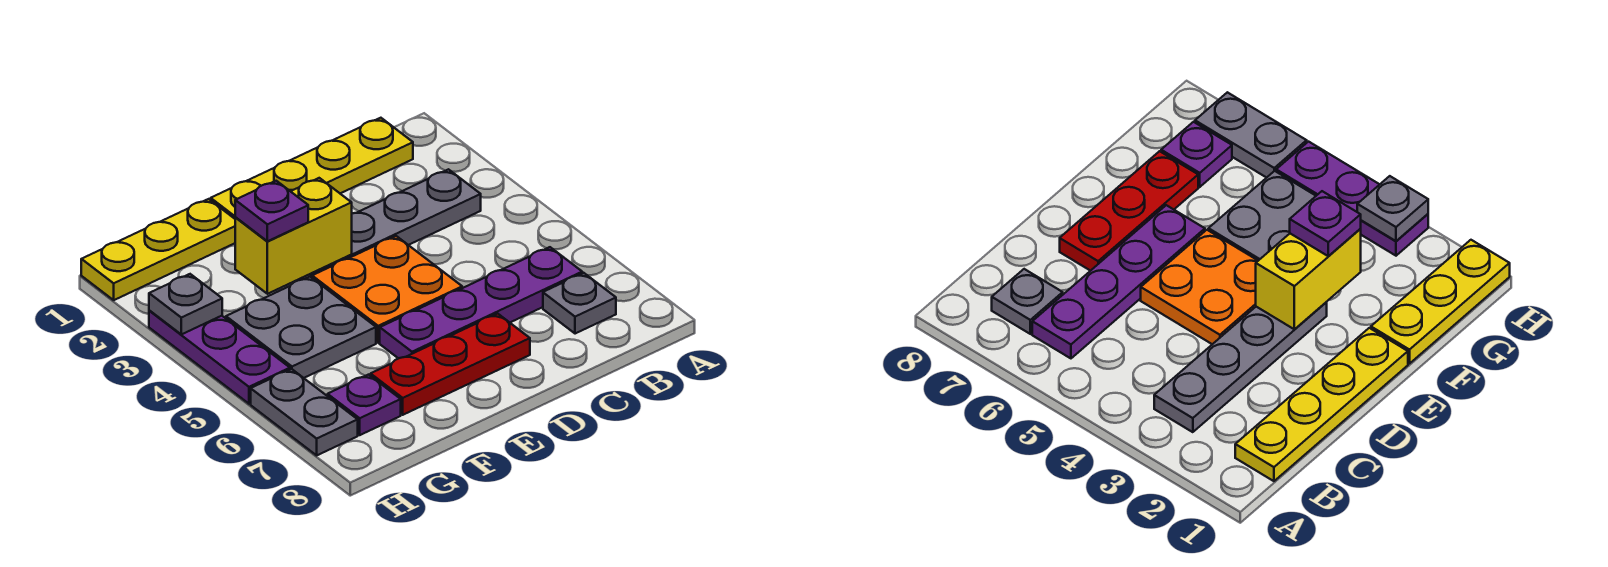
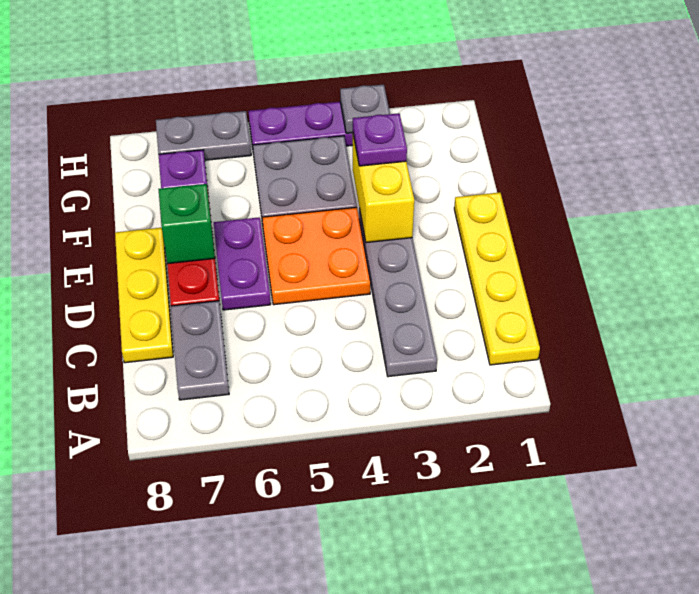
purple plate B6:E6 level 1 -> purple plate D6:E6 level 1
grey plate B7 level 1 -> grey plate B7:C7 level 1
none -> green brick E7 level 2
yellow plate F1:H1 level 1 -> yellow plate C8:E8 level 1

